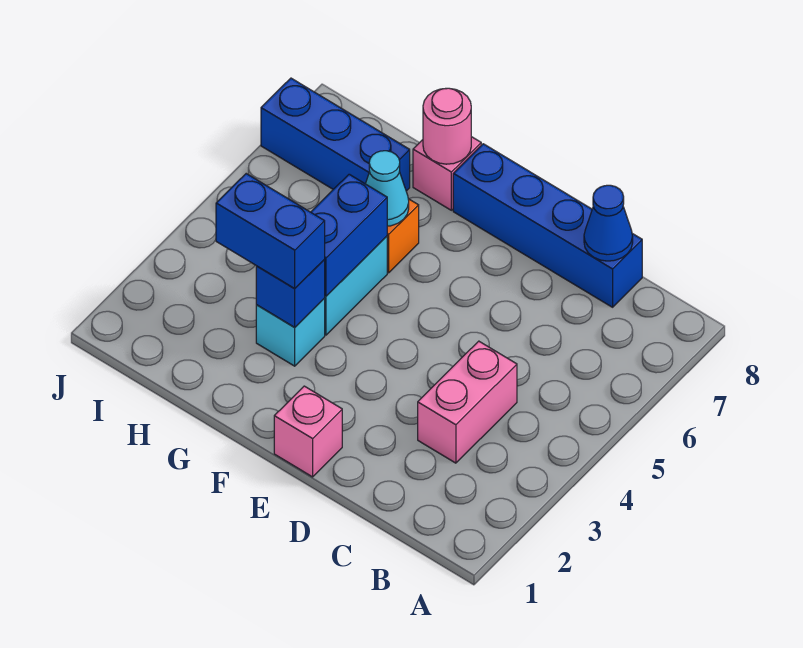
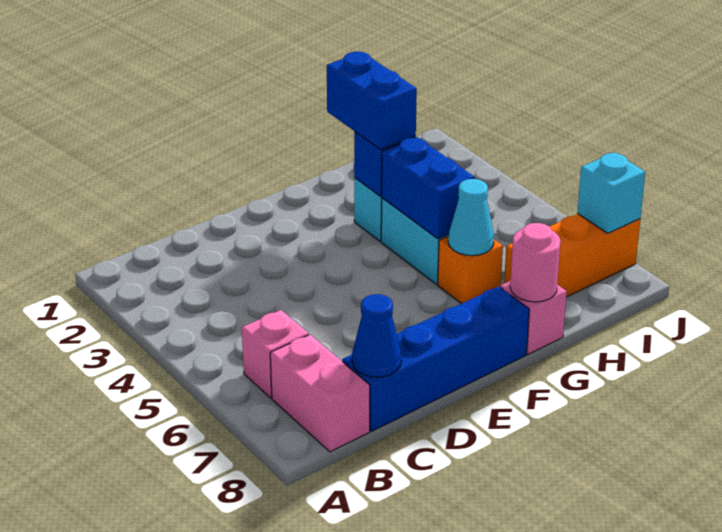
pink brick C3:C4 level 1 -> pink brick B7:B8 level 1
pink brick E1 level 1 -> pink brick B6 level 1
blue brick G3:H3 level 3 -> blue brick G2:G3 level 3
blue brick H7:J7 level 1 -> orange brick H7:J7 level 1
none -> cyan brick J7 level 2

